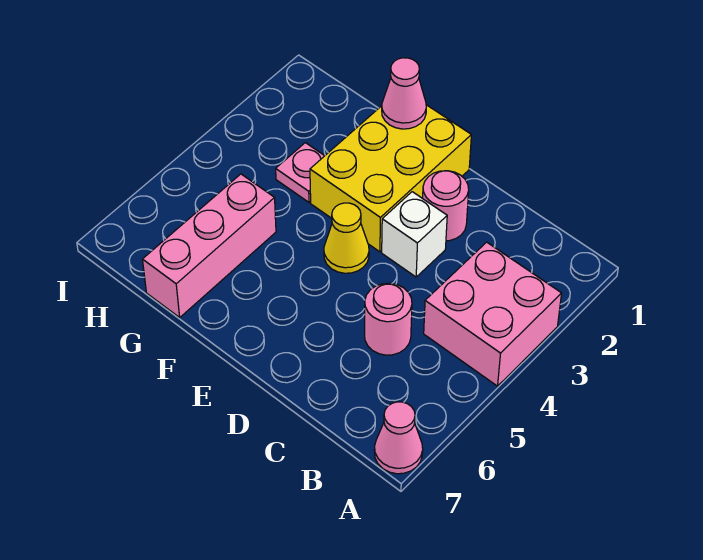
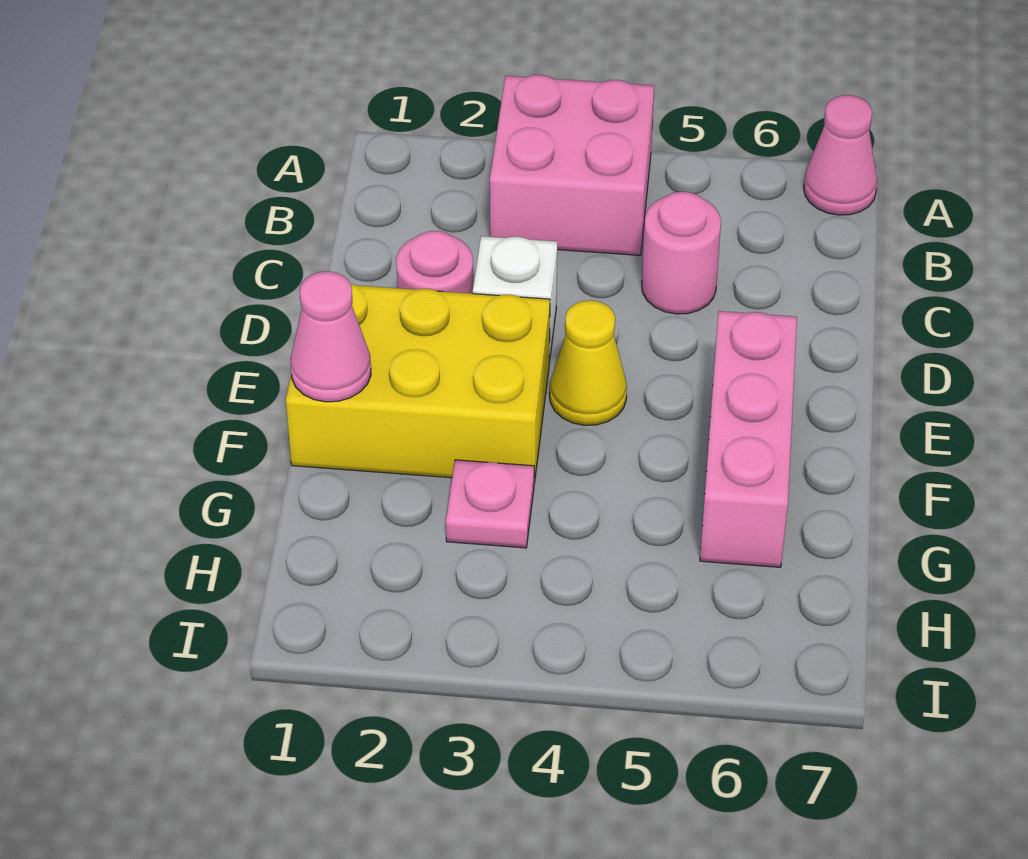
pink brick G5:G7 level 1 -> pink brick E6:G6 level 1

